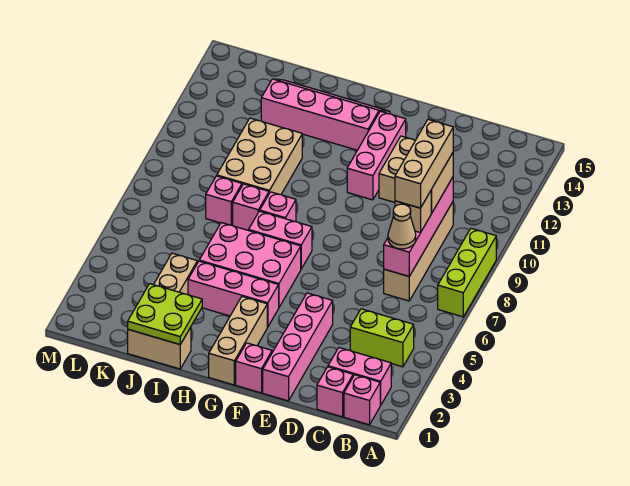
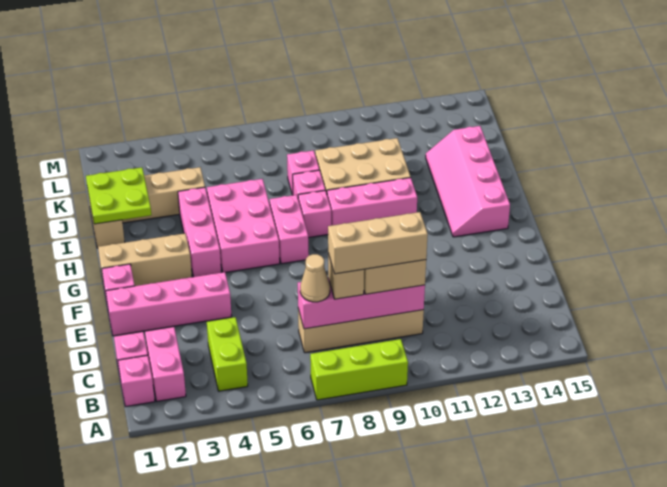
pink brick F11:F13 level 1 -> pink brick H9:H11 level 1
pink slope G13:J14 level 1 top 13 -> pink slope G13:J14 level 1 top 14

